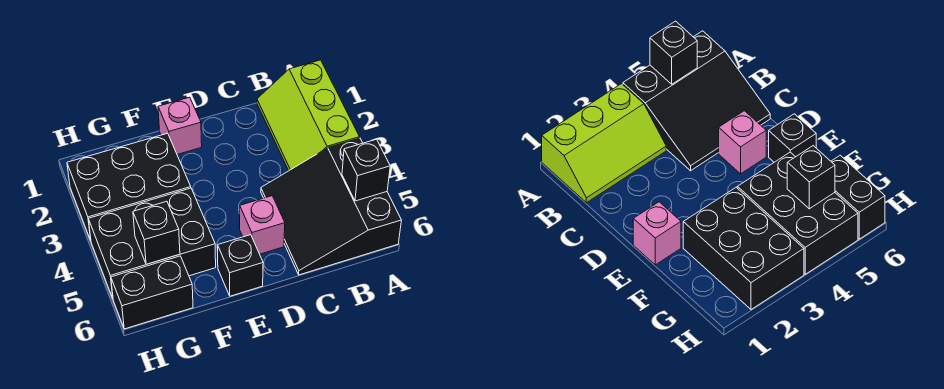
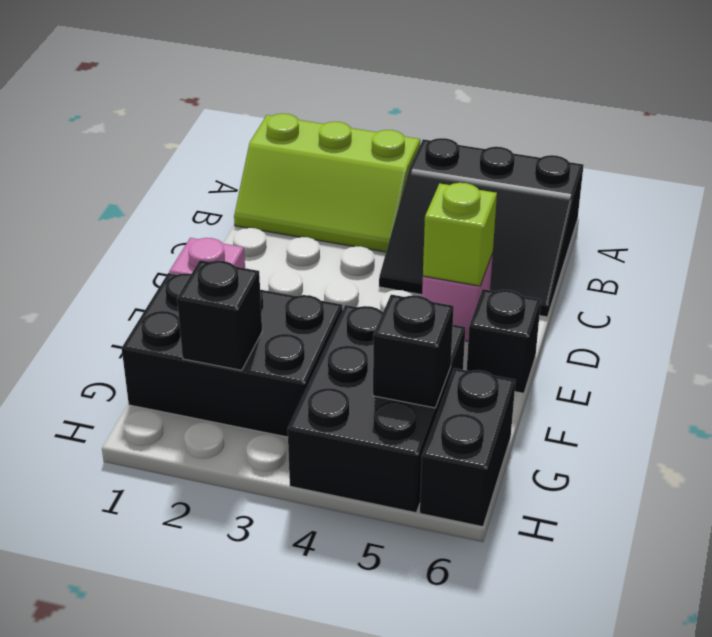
black brick A5 level 2 -> black brick G2 level 2
none -> lime brick D5 level 2
black brick F2:H3 level 1 -> black brick F1:G3 level 1

